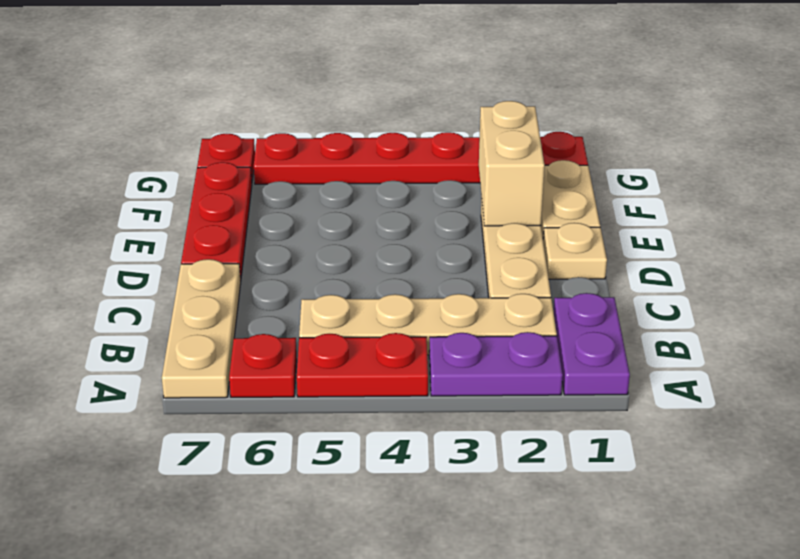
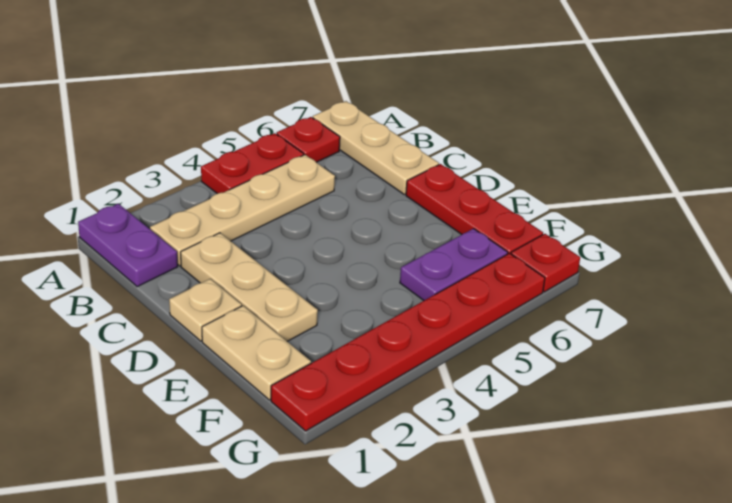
purple plate A2:A3 level 1 -> purple plate F5:F6 level 1
tan brick E2:F2 level 2 -> none

